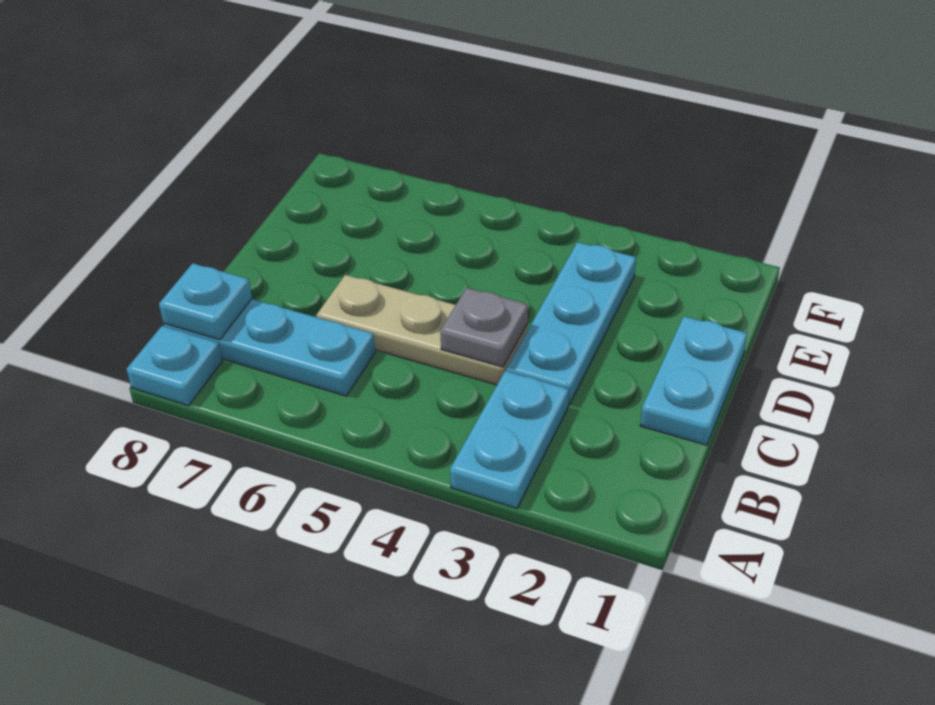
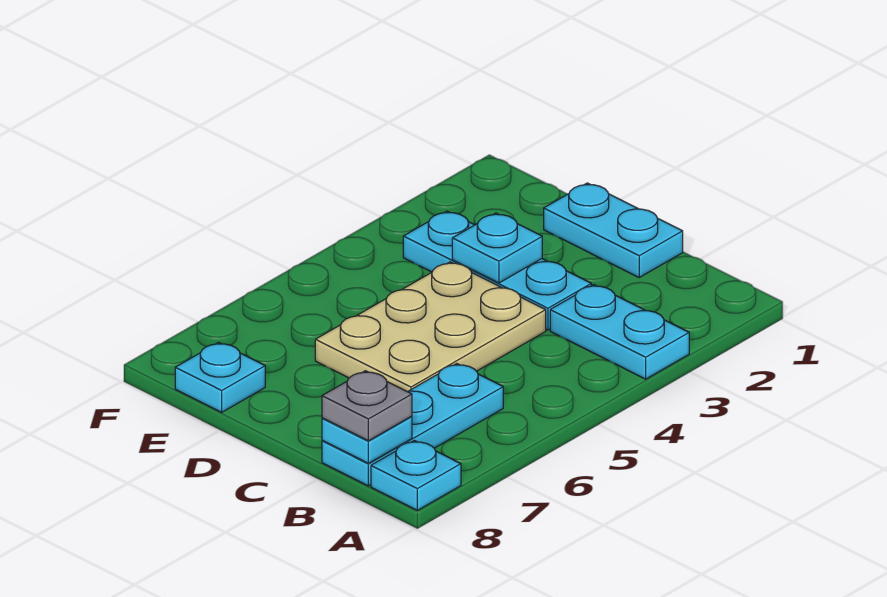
tan plate C4:C6 level 1 -> tan plate C4:D6 level 1
grey plate C4 level 2 -> grey plate B8 level 3
none -> cyan plate D3 level 2
none -> cyan plate E8 level 1

